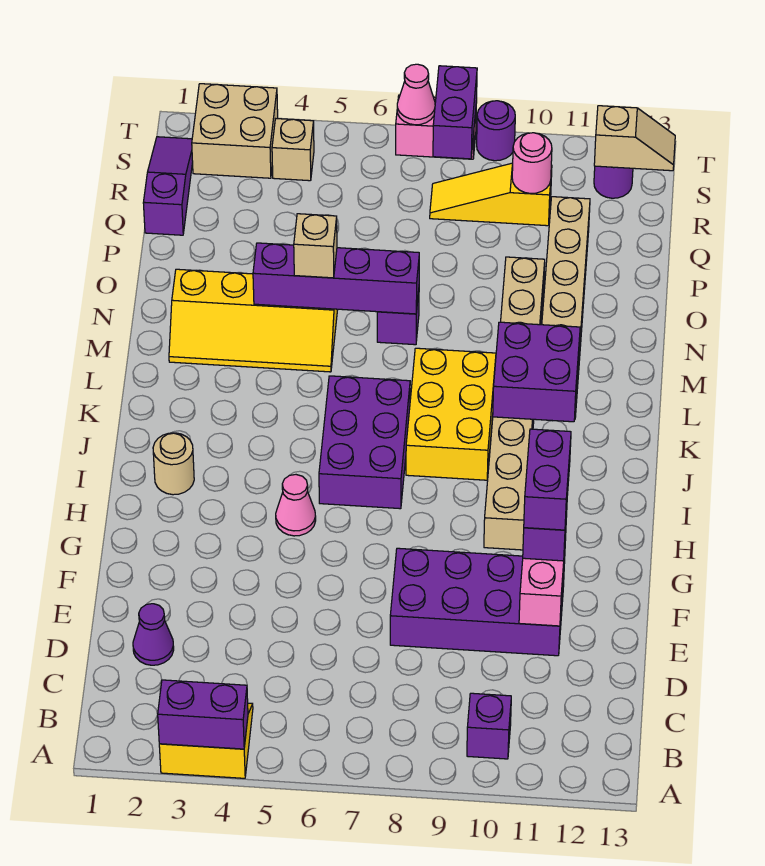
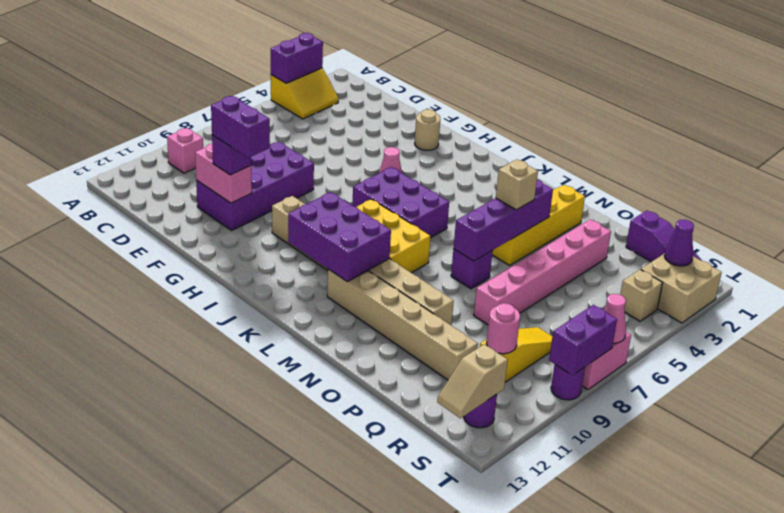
purple brick B10 level 1 -> pink brick B10 level 1
purple cone D2 level 1 -> purple cone S2 level 2
tan round brick I2 level 1 -> tan round brick G2 level 1
purple brick K10:L11 level 2 -> purple brick J10:L11 level 2
none -> pink brick P3:P8 level 1
purple brick S8:T8 level 2 -> purple brick T8:T9 level 2

